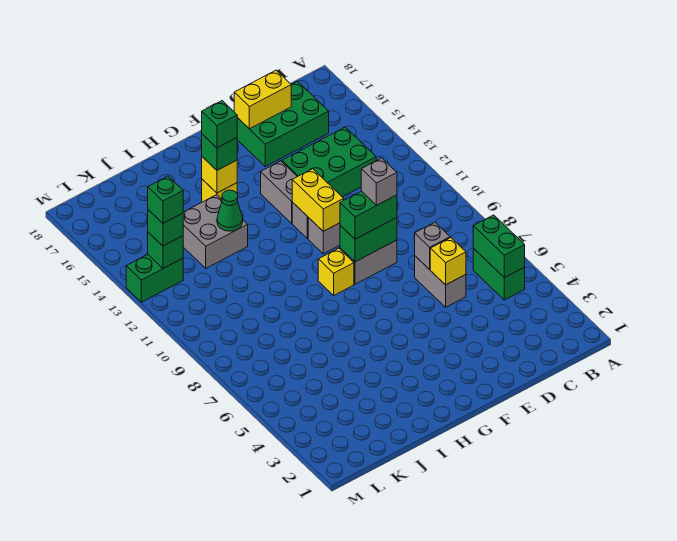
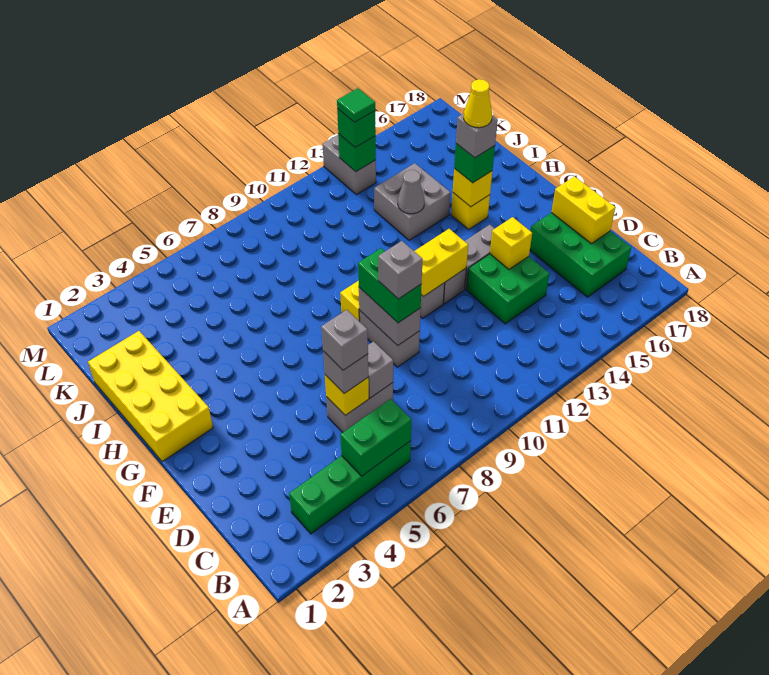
green brick B5:B6 level 1 -> green brick B3:B6 level 1
green brick C13:E14 level 1 -> green brick D13:E14 level 1
none -> grey brick D6 level 3
none -> grey brick D6 level 4
green brick E9:F9 level 2 -> grey brick E9:F9 level 2
none -> yellow brick E14 level 2
none -> yellow brick G1:J2 level 1
green brick H15 level 4 -> grey brick H15 level 4
none -> yellow cone H15 level 5
green cone I13 level 2 -> grey cone I13 level 2
green brick L13:M13 level 1 -> grey brick L13:M13 level 1
green brick L13 level 4 -> green tile L13 level 4

